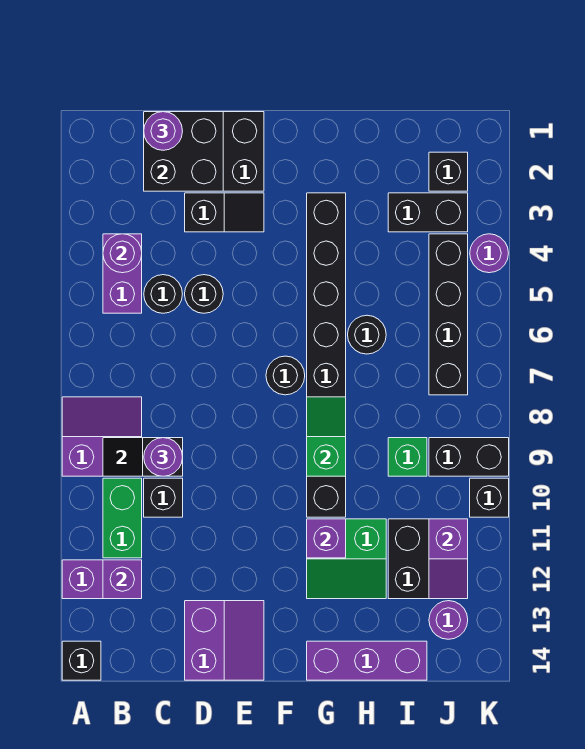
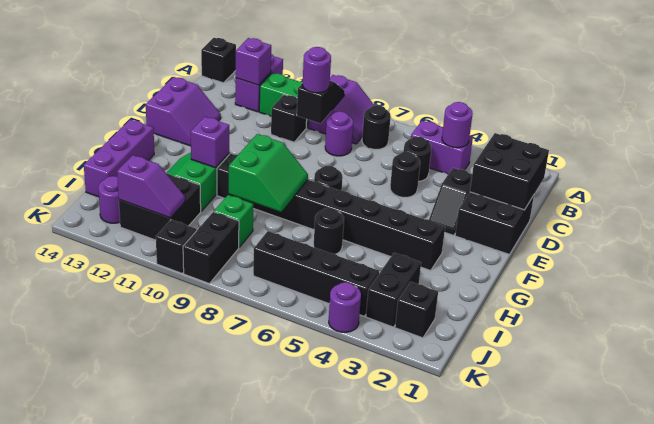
none -> black round brick B7 level 1
purple round brick C1 level 3 -> purple round brick C8 level 1
purple slope D13:E14 level 1 top D -> purple slope D13:E14 level 1 top 14
green slope G8:G9 level 2 top 9 -> green slope G8:H9 level 2 top 9
purple slope J11:J12 level 2 top 11 -> purple slope J11:J12 level 2 top 12

